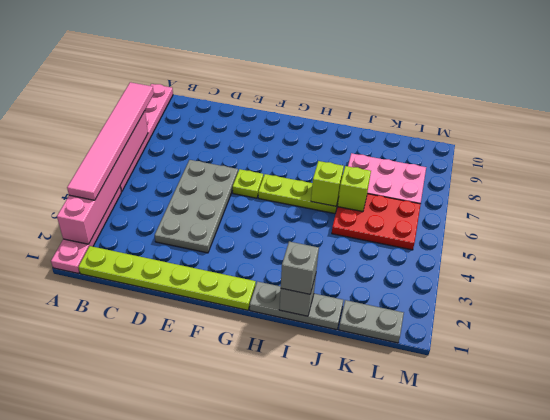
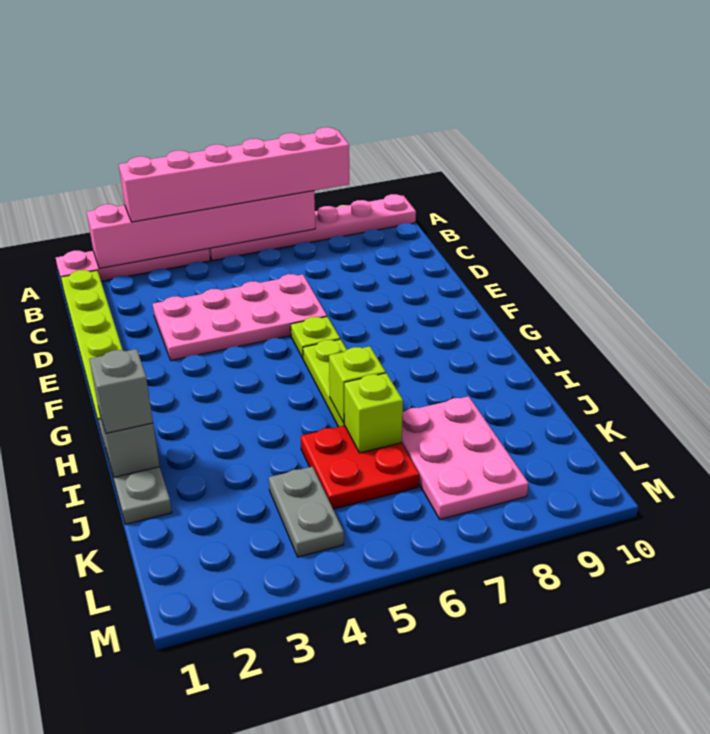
pink tile A3:A8 level 3 -> pink brick A3:A8 level 3
grey plate D3:E6 level 1 -> pink plate D3:E6 level 1
red plate J5:L6 level 1 -> red plate J5:K6 level 1
grey plate K1:L1 level 1 -> grey plate K4:L4 level 1

